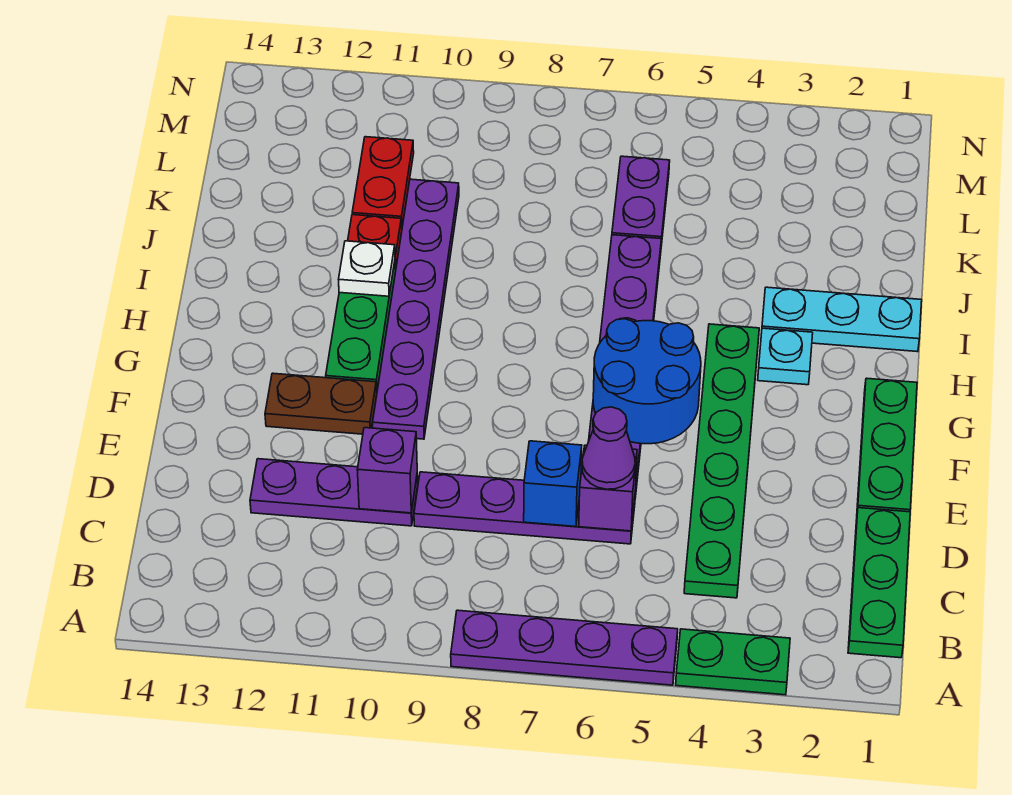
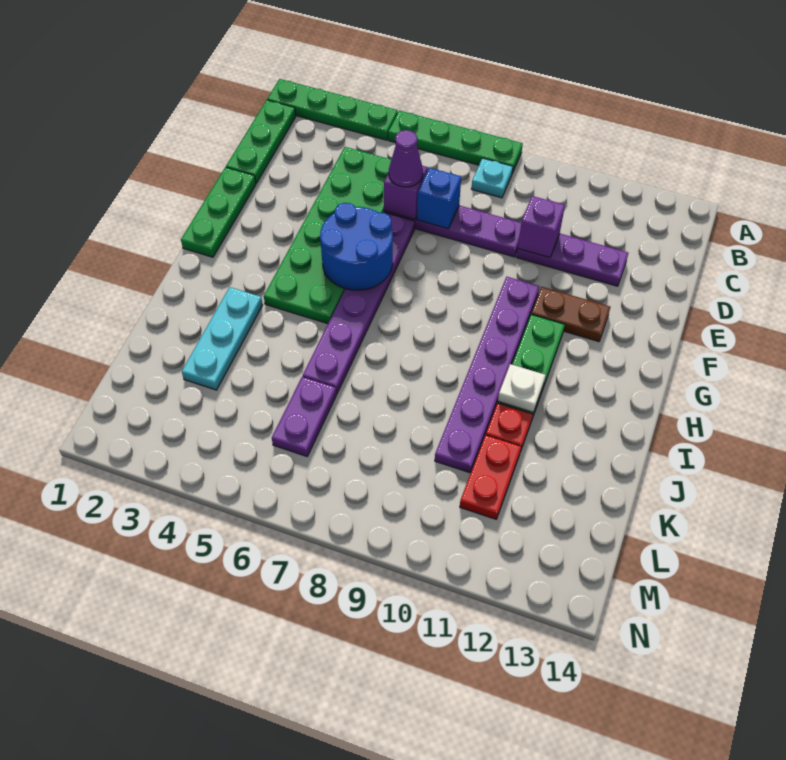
green plate A3:A4 level 1 -> green plate A1:A4 level 1
purple plate A5:A8 level 1 -> green plate A5:A8 level 1
green plate C4:H4 level 1 -> green plate C4:H5 level 1
cyan plate H3 level 1 -> cyan plate B8 level 1
cyan plate I1:I3 level 1 -> cyan plate I3:K3 level 1

